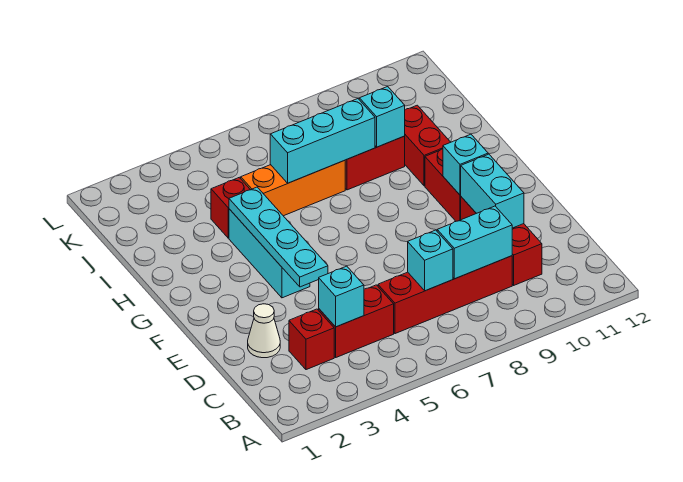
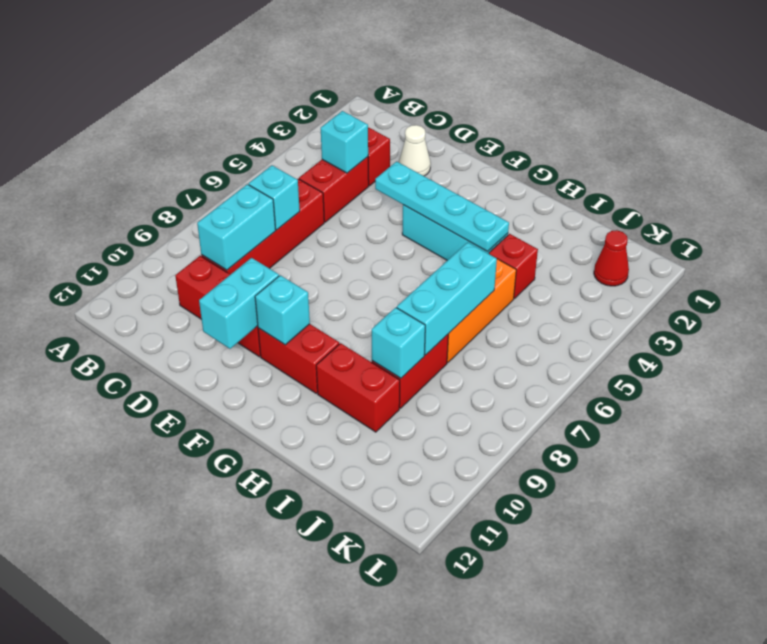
cyan brick D10:E10 level 2 -> cyan brick E10:E11 level 2
none -> red cone K2 level 1

